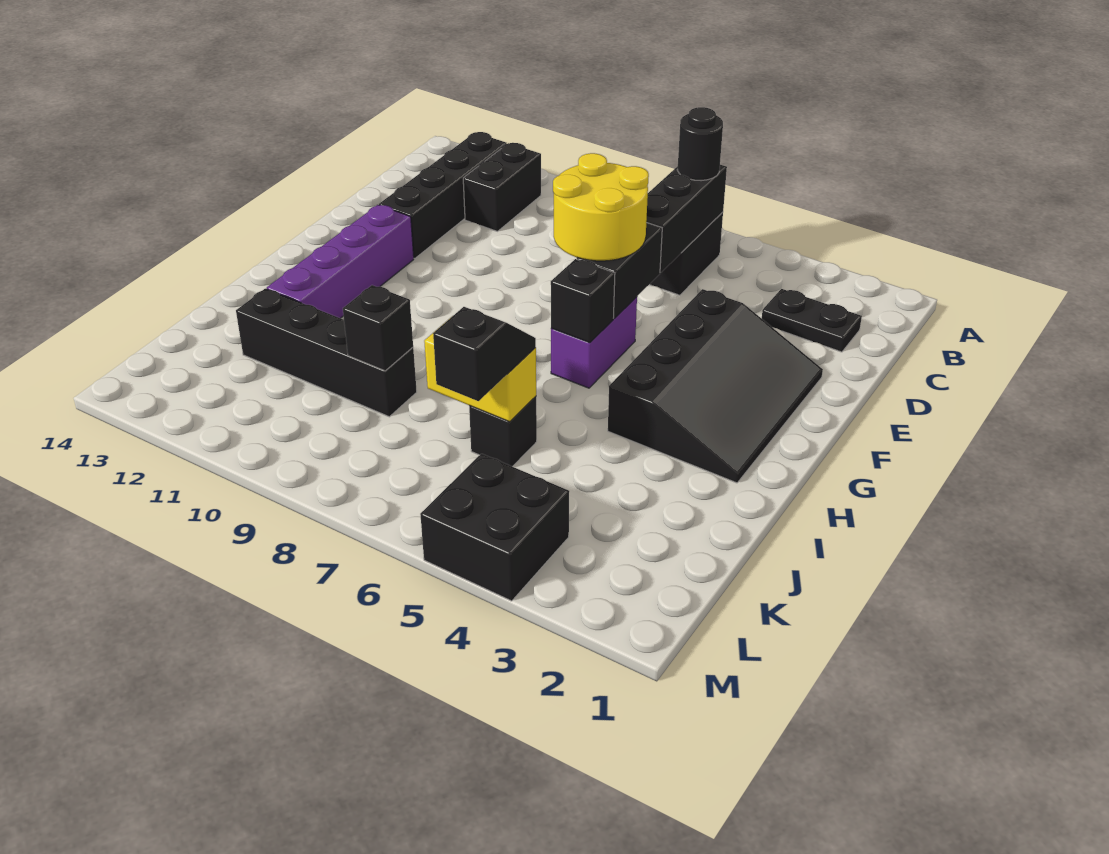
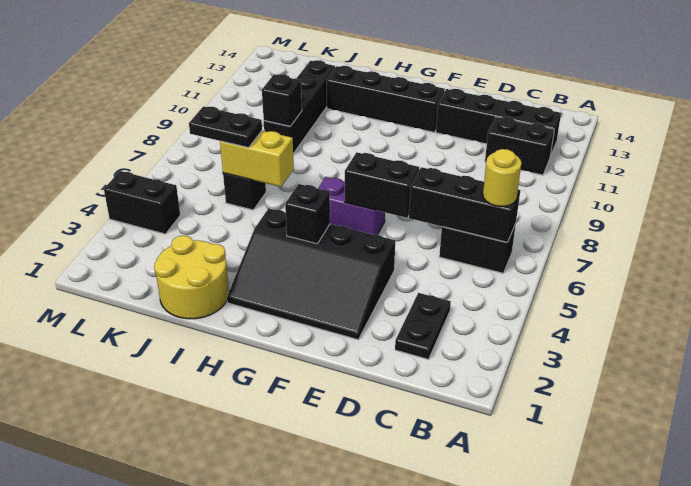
black round brick B6 level 3 -> yellow round brick B6 level 3
yellow round brick E6:F7 level 3 -> yellow round brick I1:J2 level 1
purple brick F12:I12 level 1 -> black brick F12:I12 level 1
black brick G6 level 2 -> black brick G4 level 2
yellow brick J6:J7 level 2 -> yellow brick I6:J6 level 2
black slope J6:K6 level 3 top K -> black plate J6:K6 level 3
black brick L4:M5 level 1 -> black brick L4:M4 level 1

